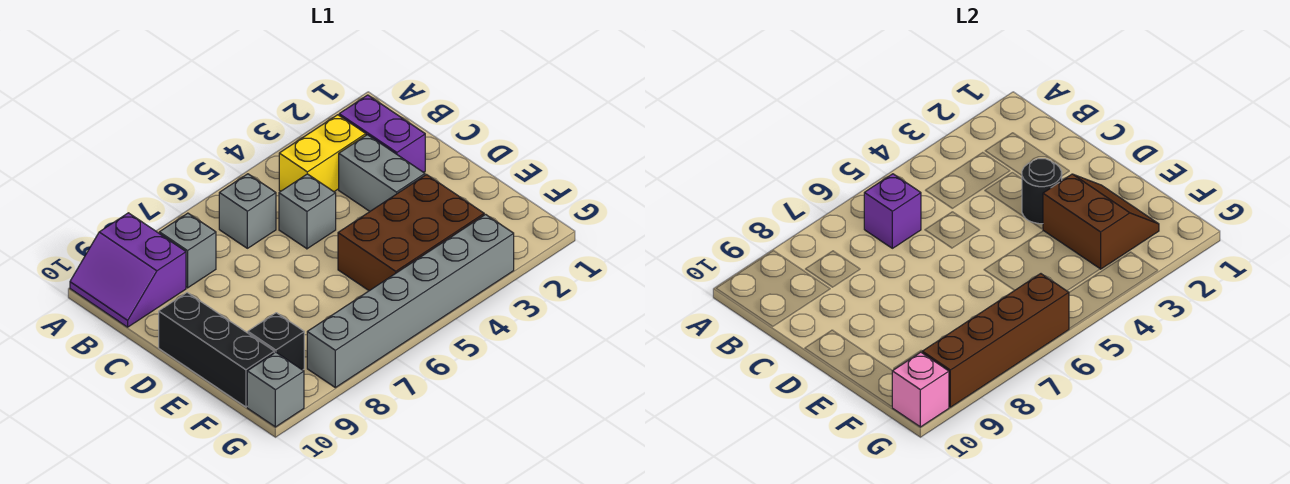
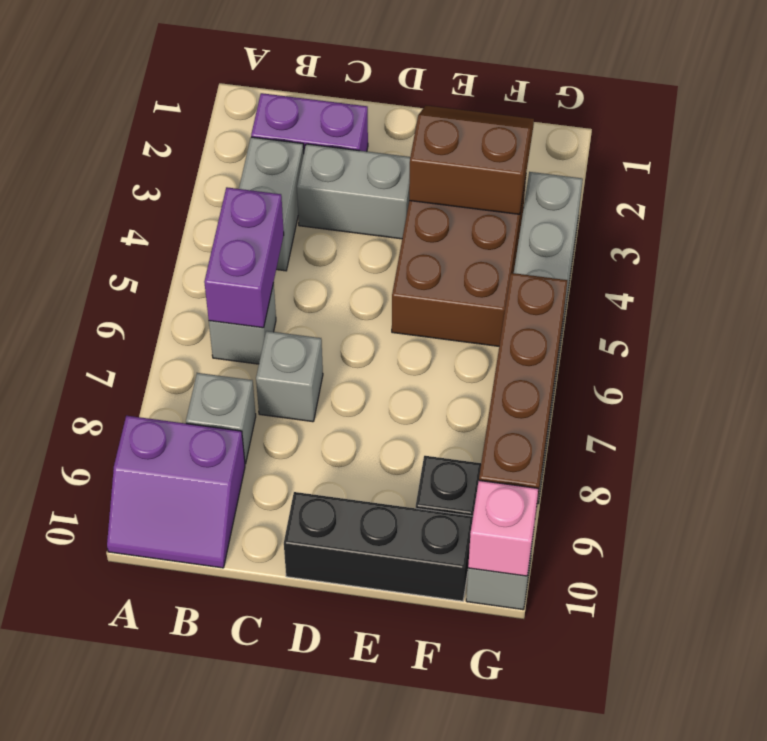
yellow brick B3:B4 level 1 -> grey brick B3:B4 level 1
purple brick B6 level 2 -> purple brick B5:B6 level 2
grey brick C5 level 1 -> grey brick C7 level 1
black round brick D3 level 2 -> none

